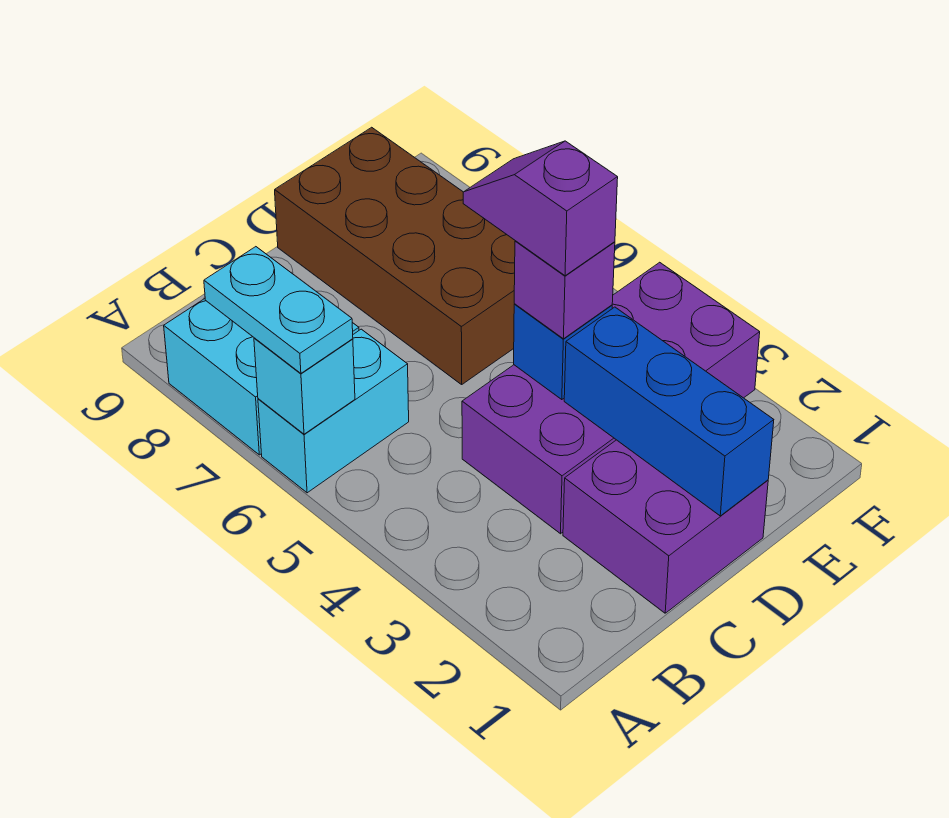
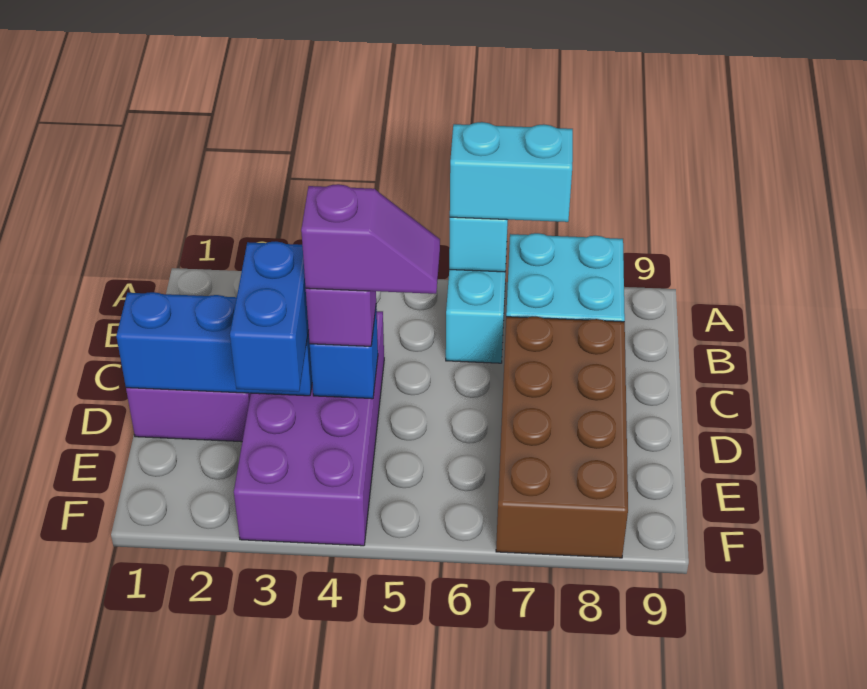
cyan plate A6:A7 level 3 -> cyan brick A6:A7 level 3
none -> blue brick D3:E3 level 3
brown brick D6:E9 level 1 -> brown brick C7:F8 level 1

